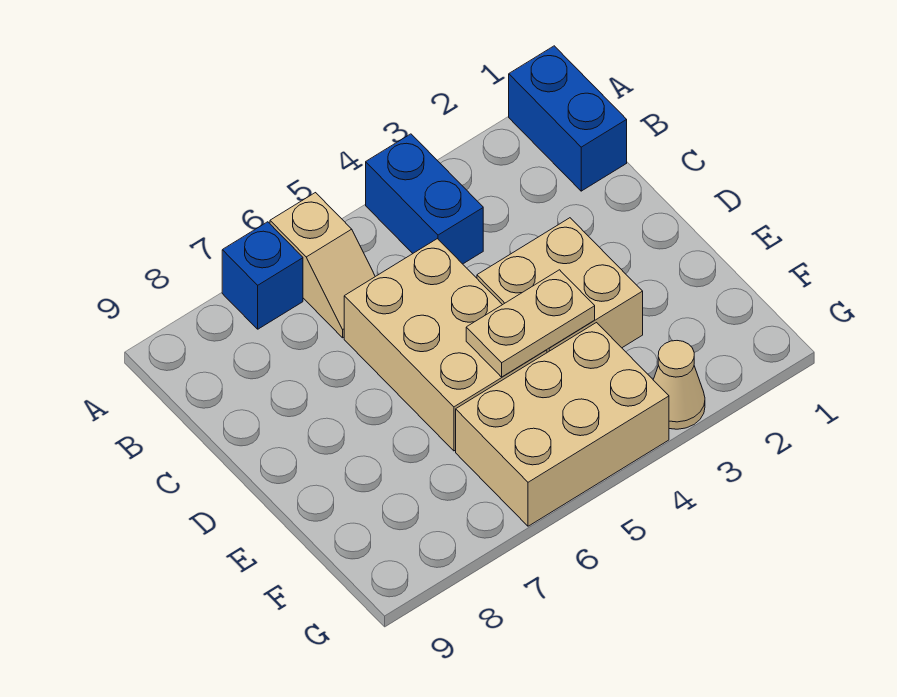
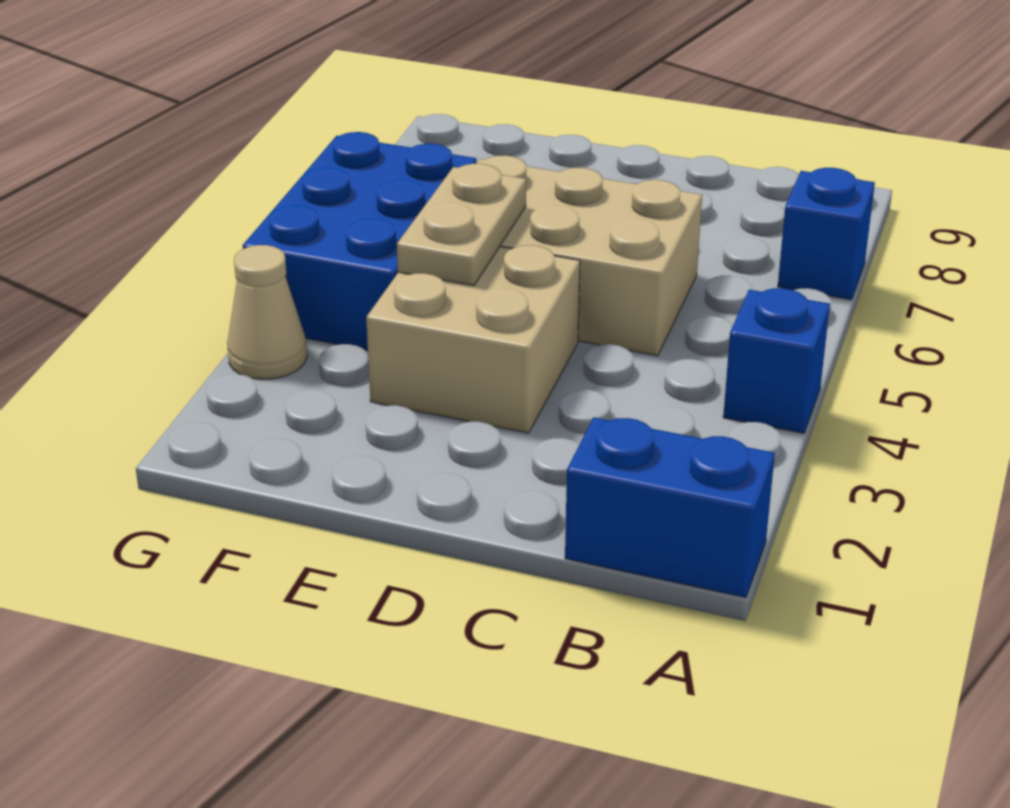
blue brick A4:B4 level 1 -> blue brick A4 level 1
tan slope A6:B6 level 1 top A -> none
tan brick F4:G6 level 1 -> blue brick F4:G6 level 1

